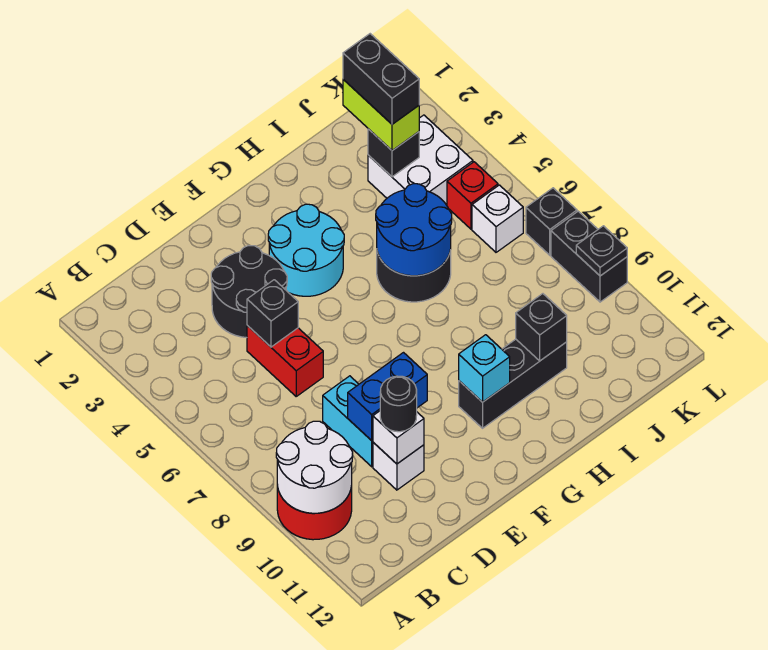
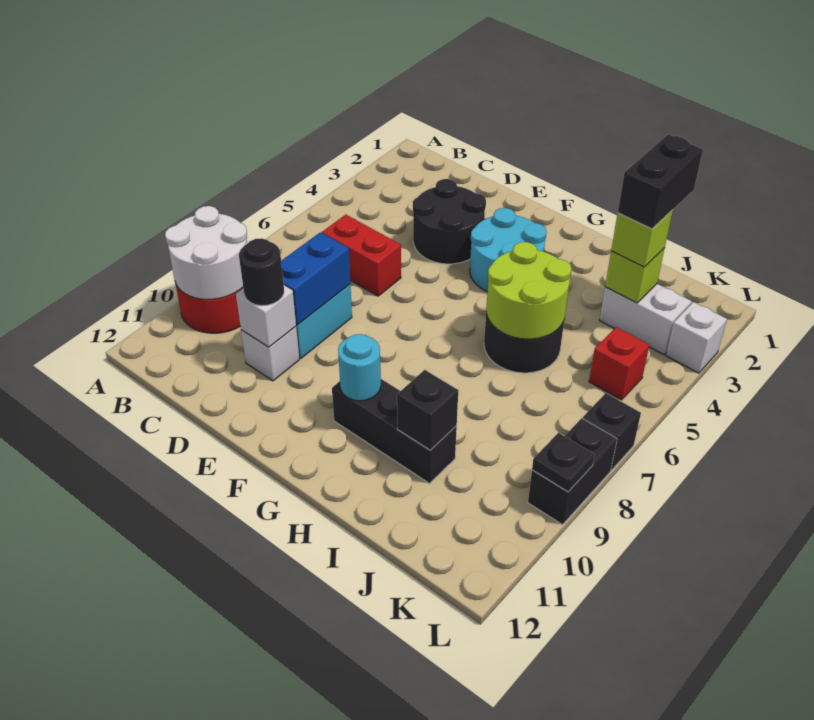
red brick D5:D6 level 1 -> red brick C6:D6 level 1
black brick D5 level 2 -> none
blue brick D9:E9 level 2 -> blue brick D8:D9 level 2
cyan brick G10 level 2 -> cyan round brick G10 level 2
blue round brick H5:I6 level 2 -> lime round brick H5:I6 level 2
lime brick J2:J3 level 3 -> lime brick J3 level 3
white brick J3:K4 level 1 -> white brick J3:K3 level 1
black brick J3 level 2 -> lime brick J3 level 2
white brick K6 level 1 -> white brick L3 level 1

